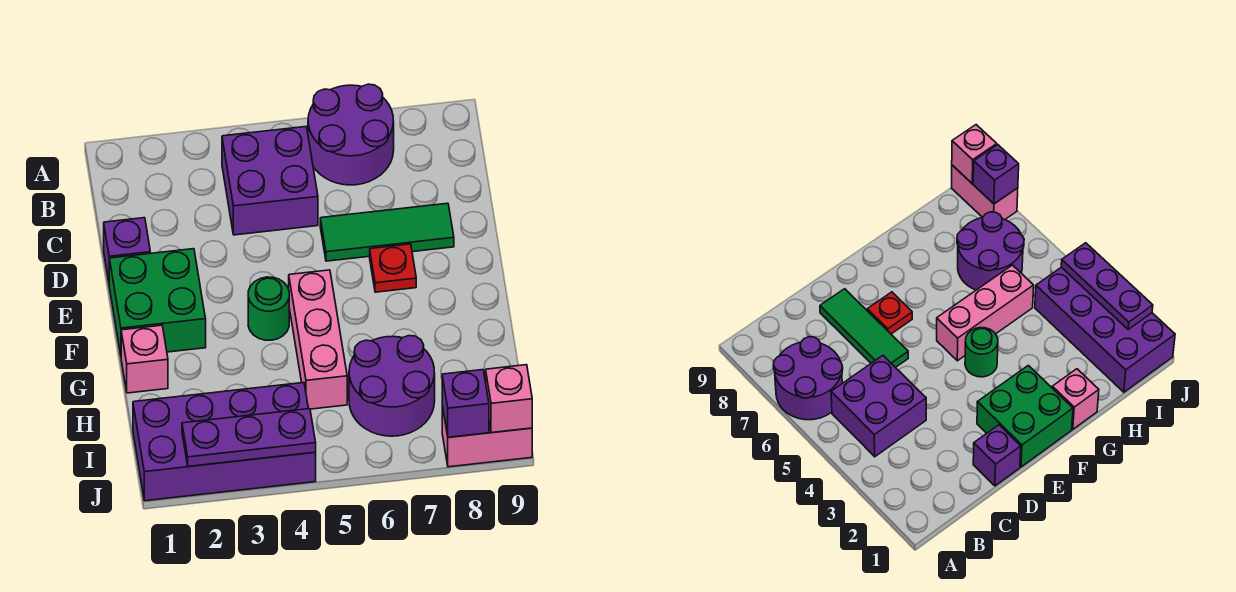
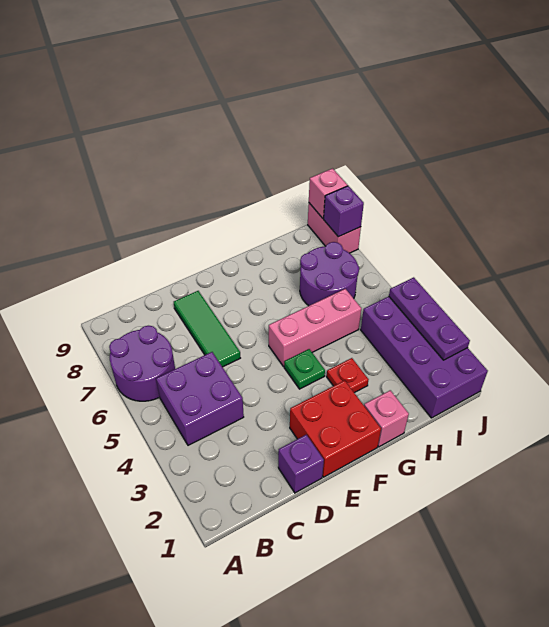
green brick E1:F2 level 1 -> red brick E1:F2 level 1
red plate E7 level 1 -> red plate G3 level 1
green round brick F4 level 1 -> green plate F4 level 1

